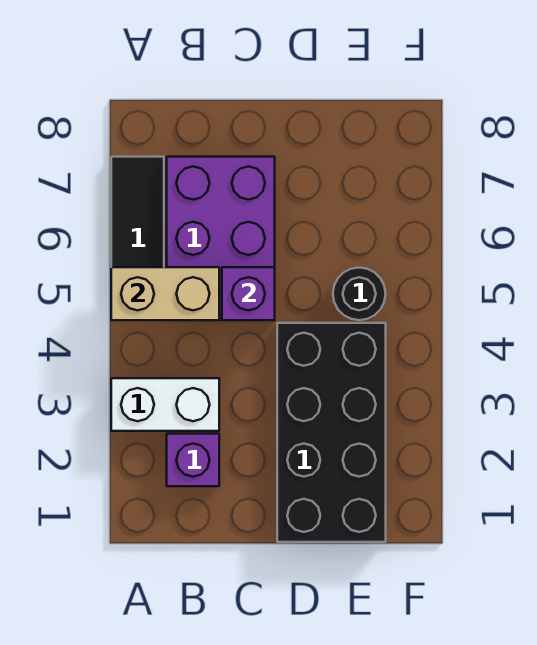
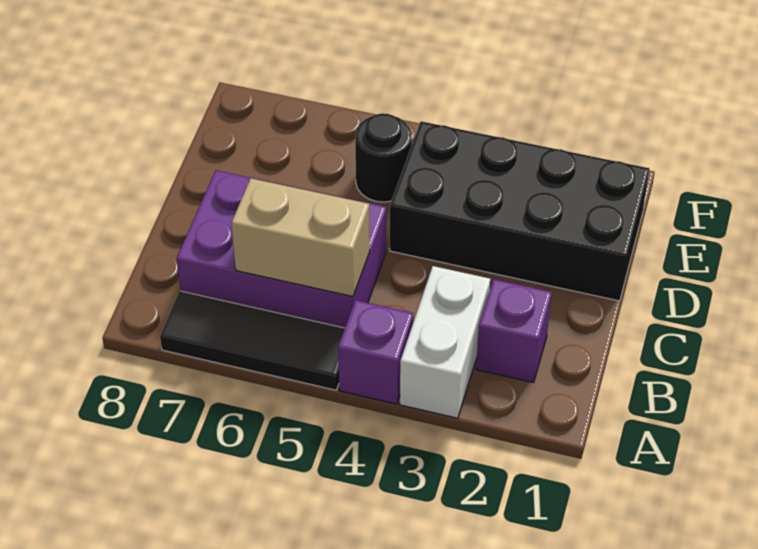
tan brick A5:B5 level 2 -> tan brick B5:B6 level 2
purple brick C5 level 2 -> purple brick A4 level 1

